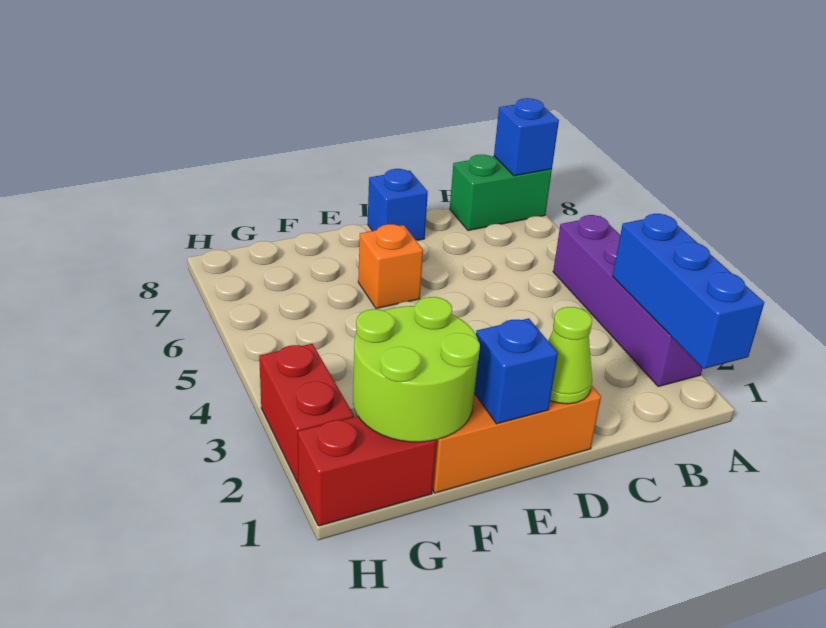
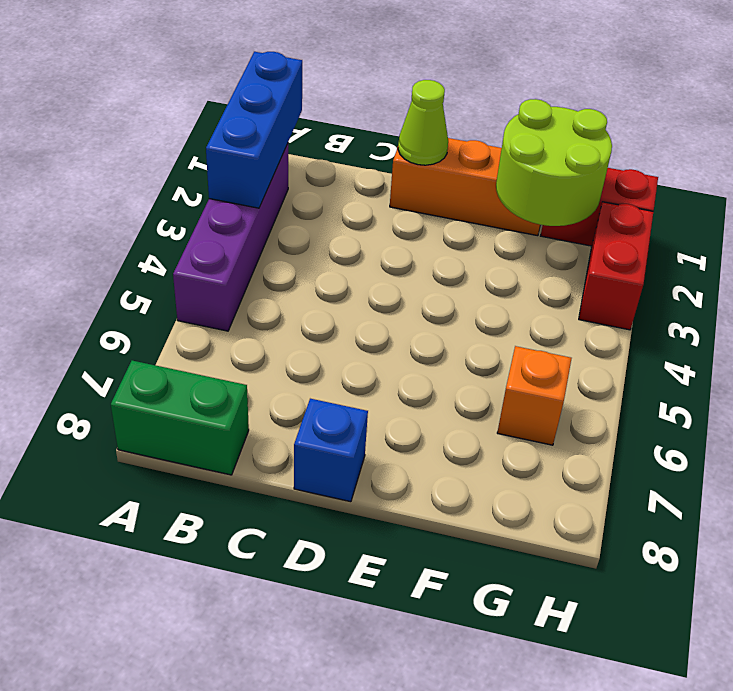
blue brick A8 level 2 -> none
blue brick E1 level 2 -> none
orange brick E6 level 1 -> orange brick G6 level 1

